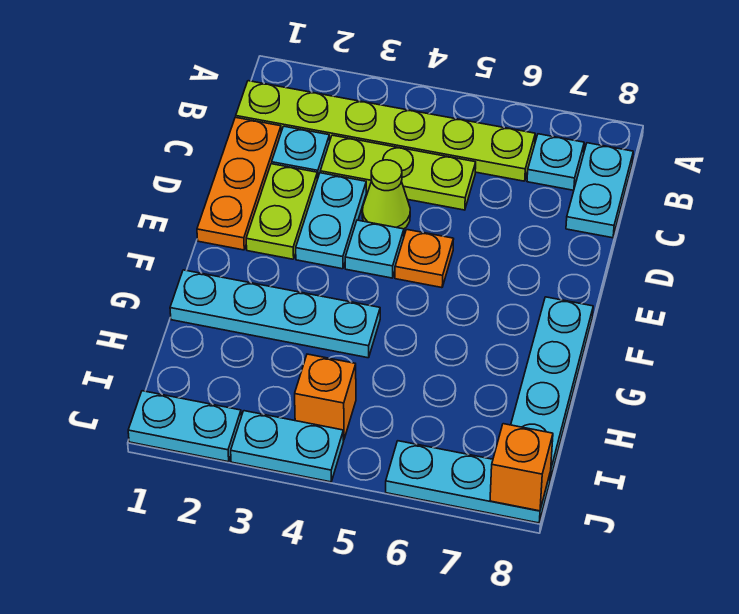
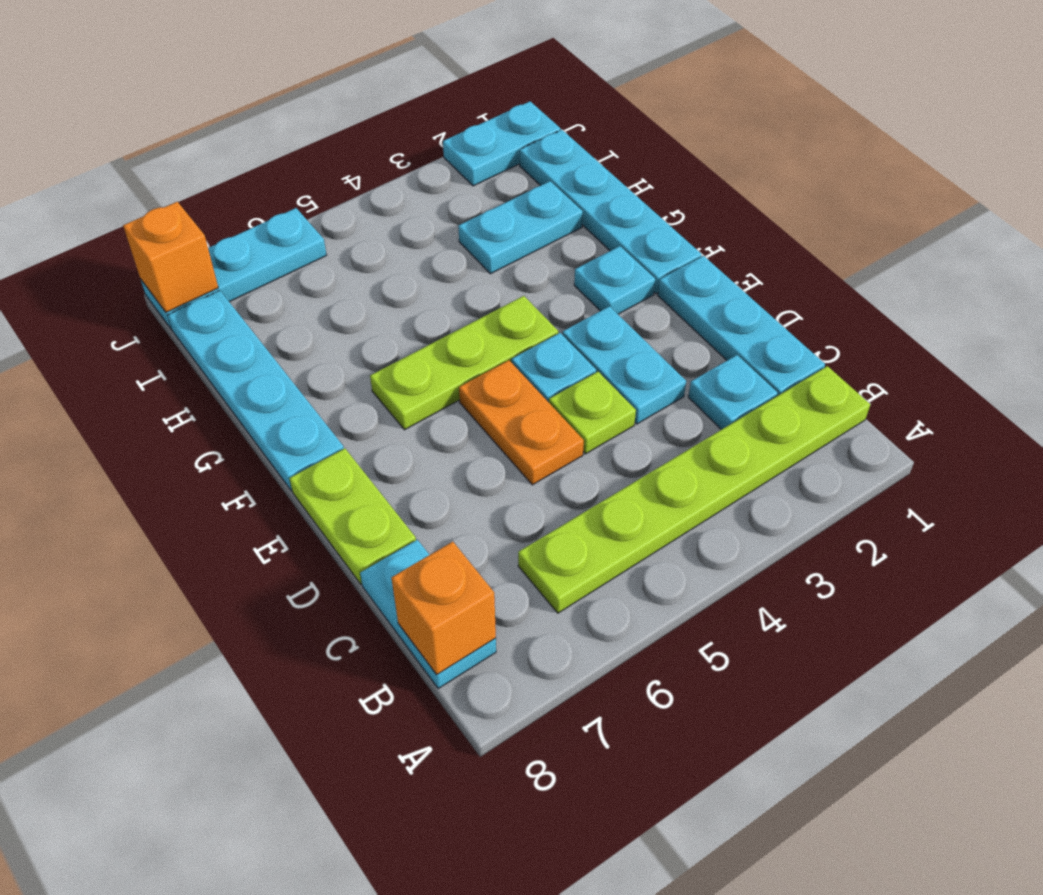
cyan plate B7 level 1 -> cyan plate F2 level 1
orange plate C1:E1 level 1 -> cyan plate C1:E1 level 1
lime plate C3:C5 level 1 -> lime plate F4:F6 level 1
lime plate D2:E2 level 1 -> lime plate D8:E8 level 1
lime cone D4 level 1 -> lime plate D4 level 1
orange plate E5 level 1 -> orange plate D5:E5 level 1
cyan plate G1:G4 level 1 -> cyan plate F1:I1 level 1
orange brick I4 level 1 -> orange brick B8 level 2
cyan plate J3:J4 level 1 -> cyan plate H2:H3 level 1

